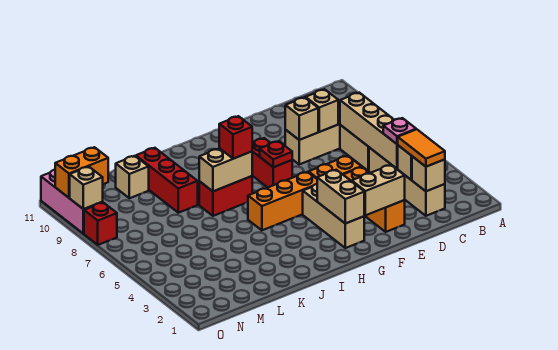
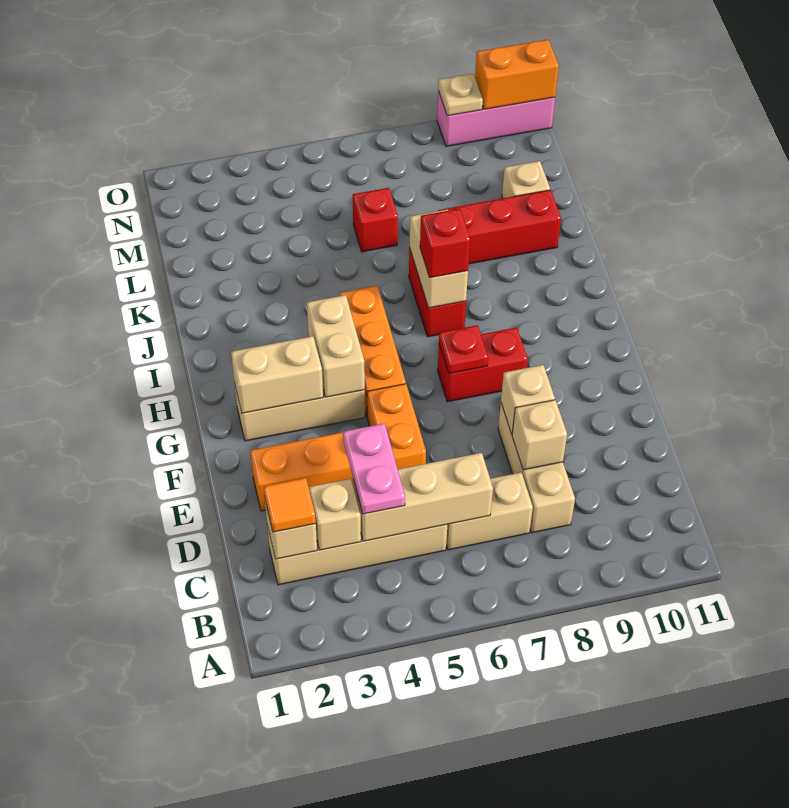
orange tile C2:C3 level 3 -> orange tile C2 level 3
tan brick C4:C7 level 2 -> tan brick C4:C6 level 2
pink plate C4 level 3 -> pink plate C4:D4 level 3
tan brick E2:F2 level 2 -> tan brick G4:H4 level 2
orange brick N10:O10 level 2 -> orange brick O10:O11 level 2
red brick O8 level 1 -> red brick L6 level 1
tan brick O9 level 2 -> tan plate O9 level 2

